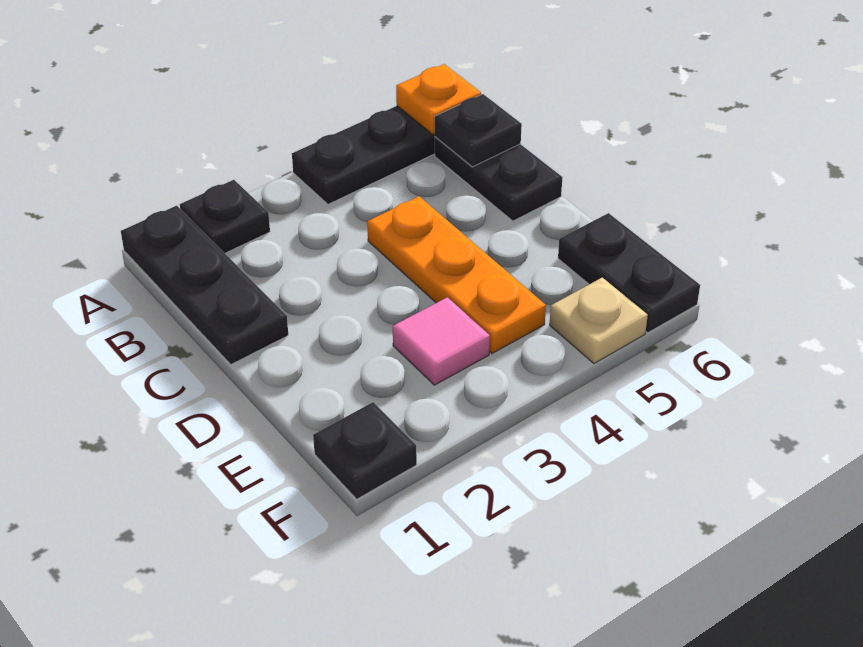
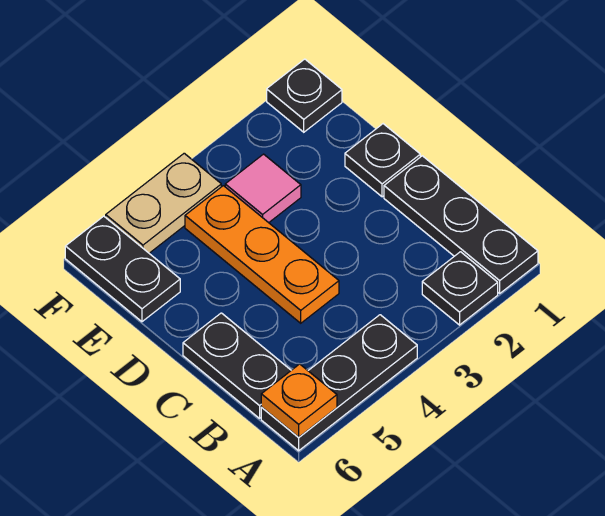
black plate B6 level 2 -> black plate D1 level 1
tan plate F5 level 1 -> tan plate F4:F5 level 1

